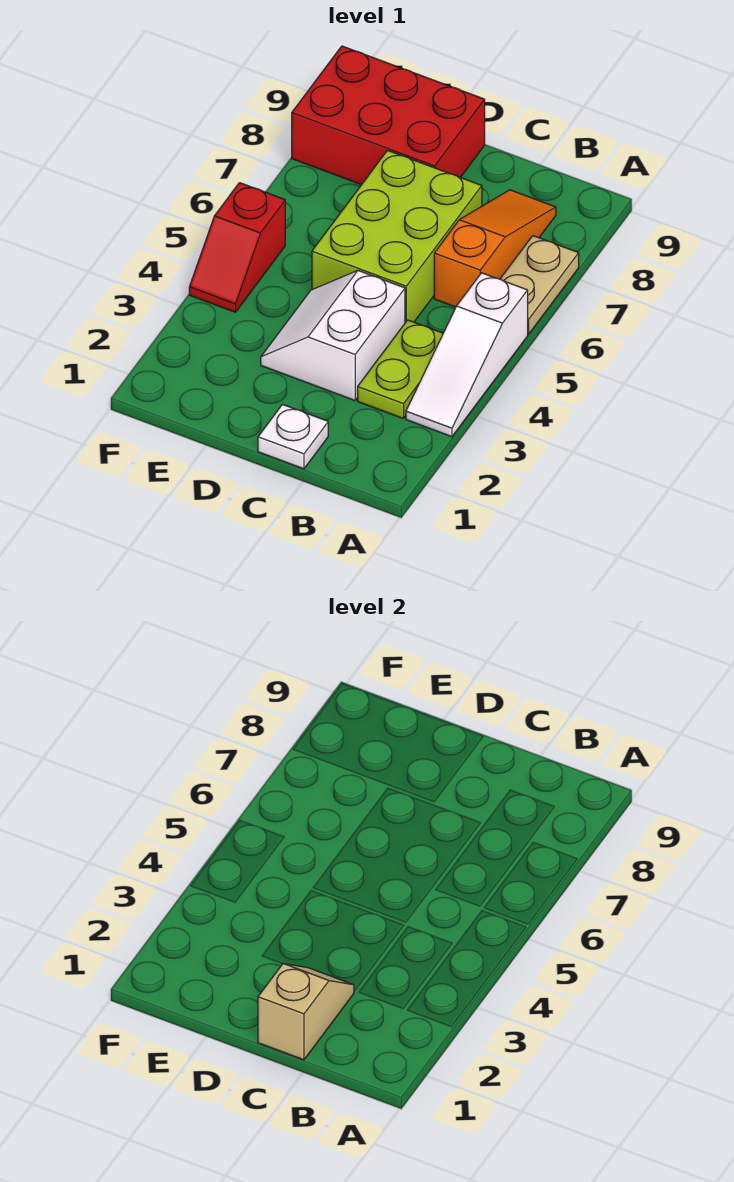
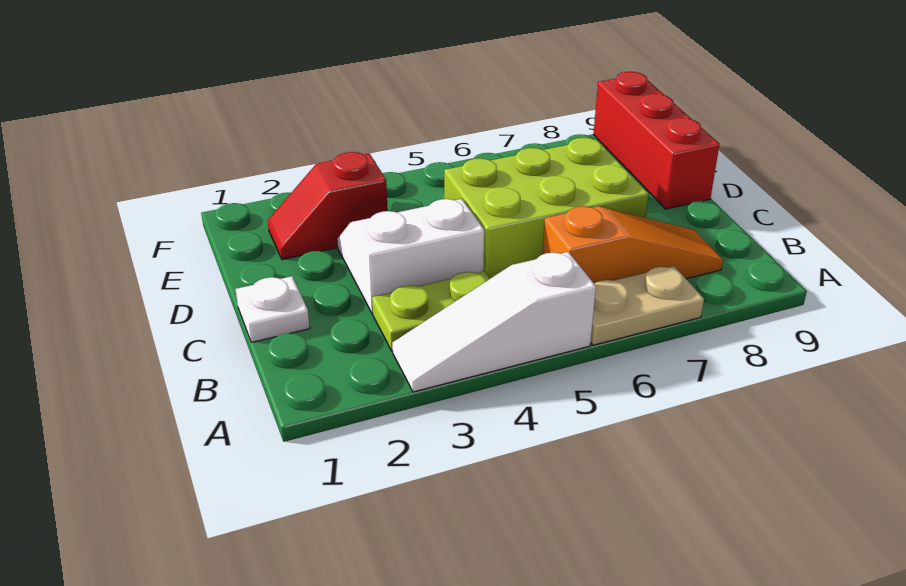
tan slope C1:C2 level 2 top 1 -> none
red brick D8:F9 level 1 -> red brick D9:F9 level 1
red slope F4:F5 level 1 top 5 -> red slope E2:E3 level 1 top 3

